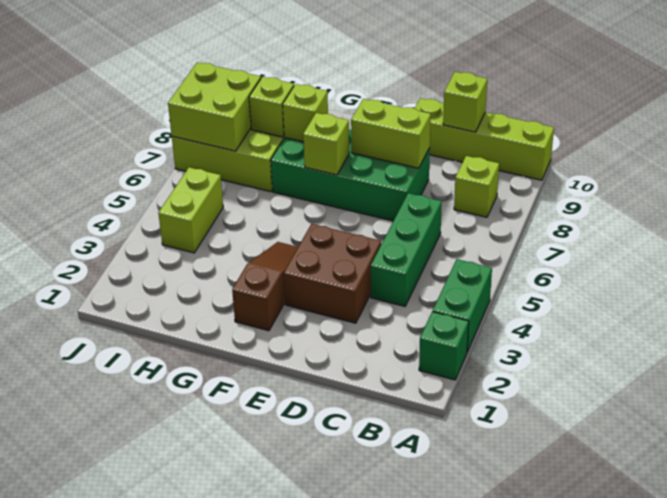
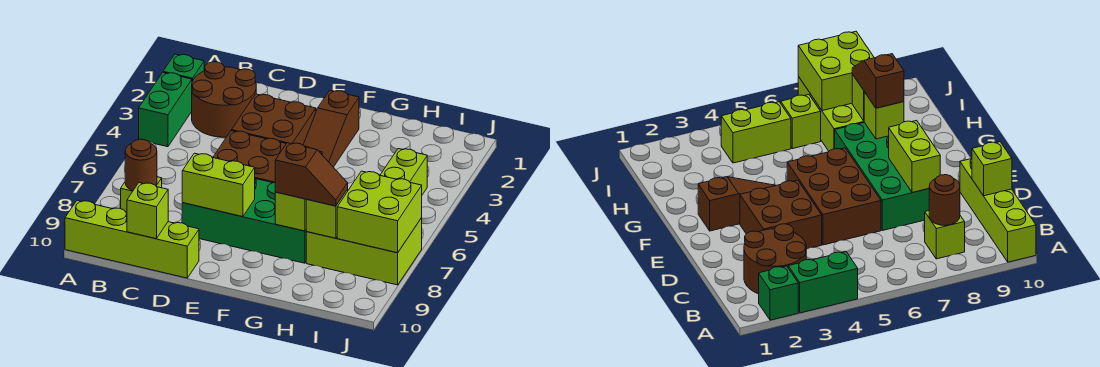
none -> brown round brick B2:C3 level 1
none -> brown round brick B8 level 2
green brick C4:C6 level 1 -> none
none -> brown brick D5:F6 level 1
lime brick F7 level 2 -> lime brick I6 level 1
none -> brown slope G8:H8 level 3 top G

